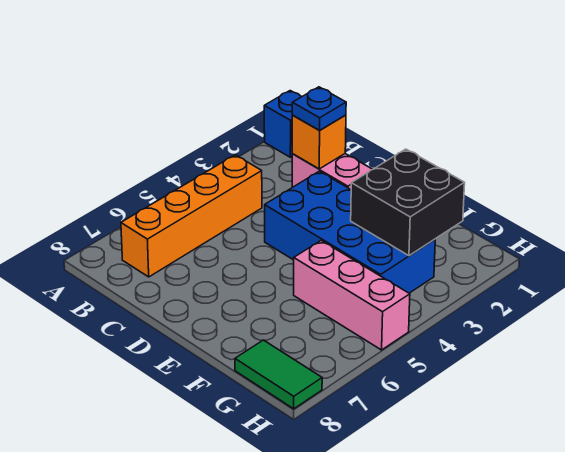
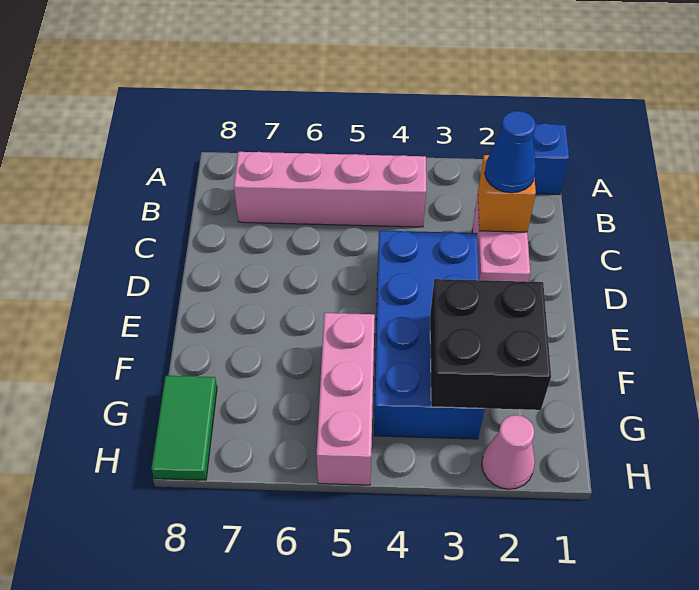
orange brick B4:B7 level 1 -> pink brick B4:B7 level 1
blue plate C2 level 3 -> blue cone C2 level 3
none -> pink cone H2 level 1

